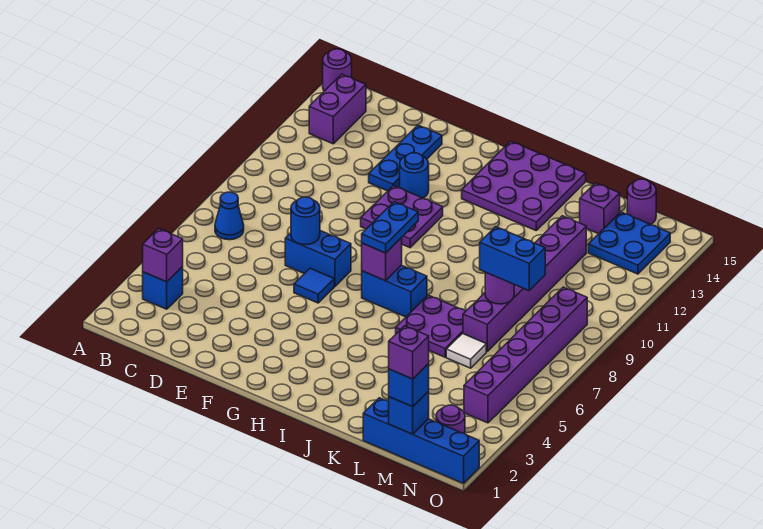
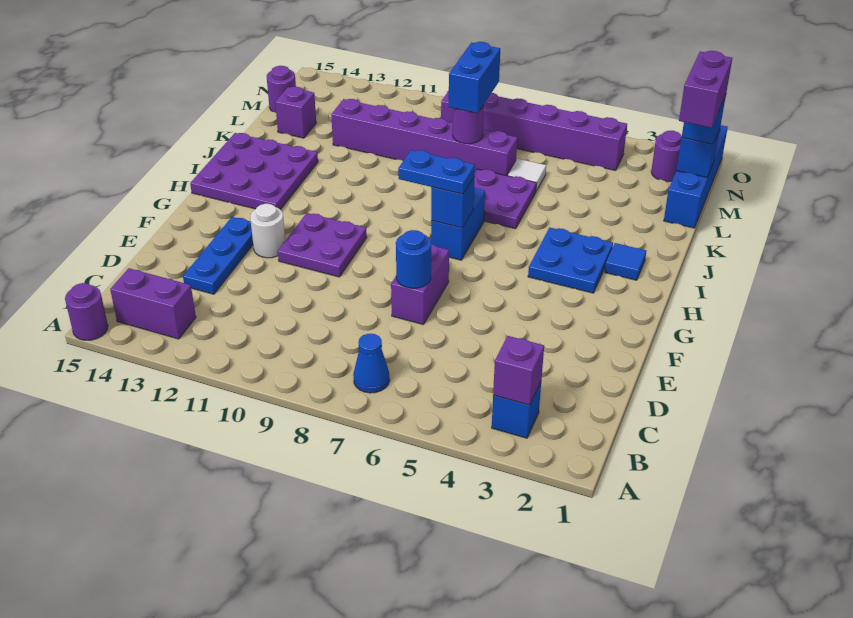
blue brick E7:F7 level 1 -> purple brick E7:F7 level 1
blue plate E12:E14 level 1 -> blue plate D13:F13 level 1
blue tile F6 level 1 -> blue tile I2 level 1
blue round brick F12 level 1 -> white round brick F12 level 1
purple brick H7 level 2 -> blue brick H7 level 2
purple brick M1 level 4 -> purple brick L1:M1 level 4
blue plate M13:N14 level 1 -> blue plate H3:I4 level 1

